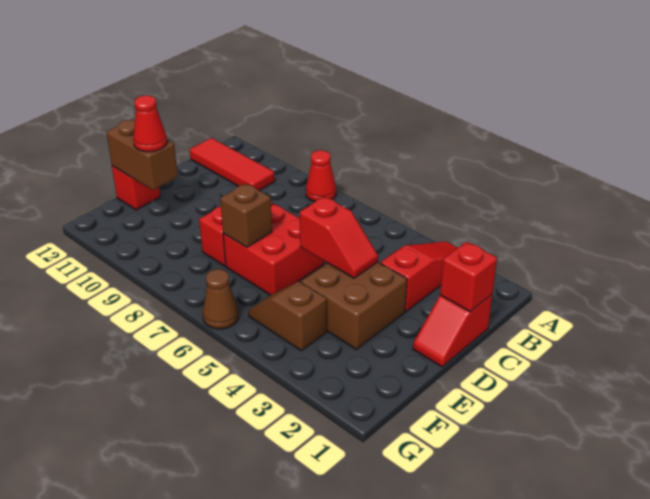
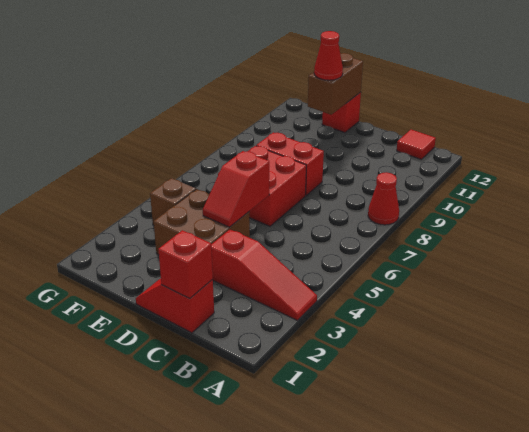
red tile B10:B12 level 1 -> red tile B12 level 1
brown brick E7 level 2 -> none
brown cone G6 level 1 -> none

